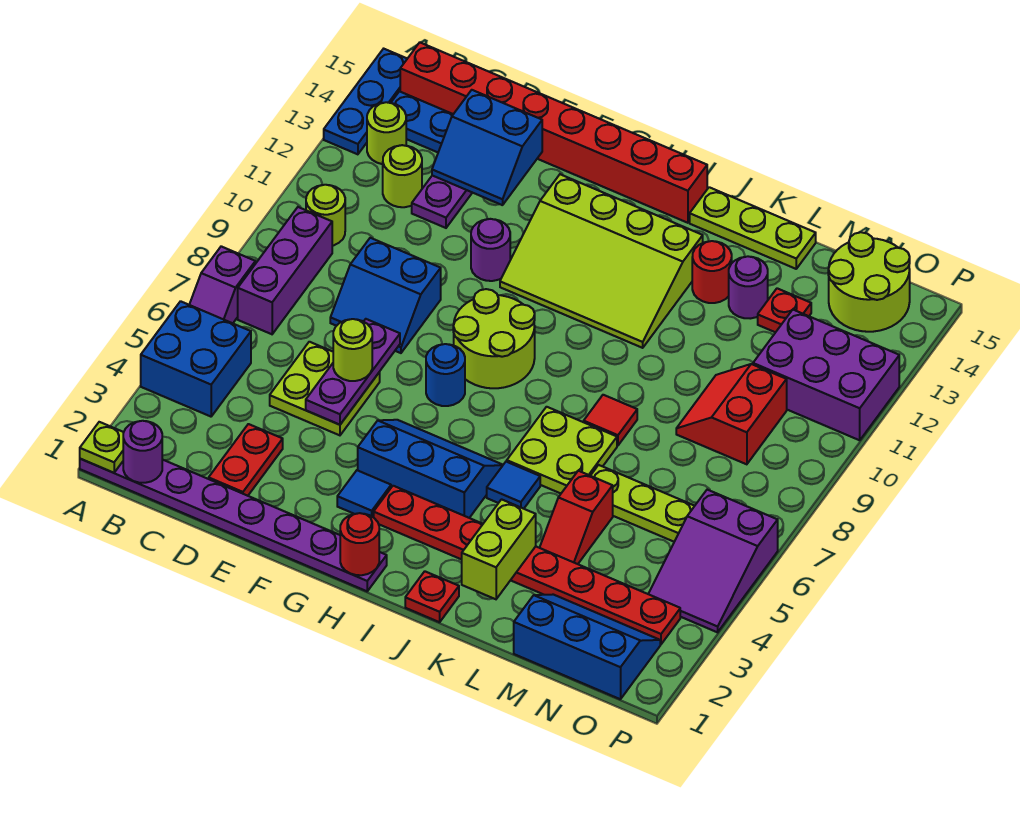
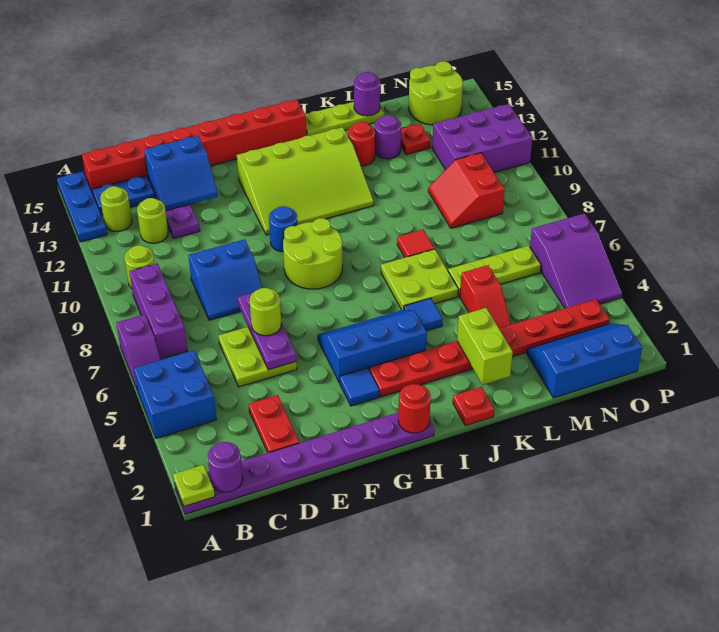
purple round brick F11 level 1 -> purple round brick L15 level 2
blue round brick G7 level 1 -> blue round brick G10 level 1

